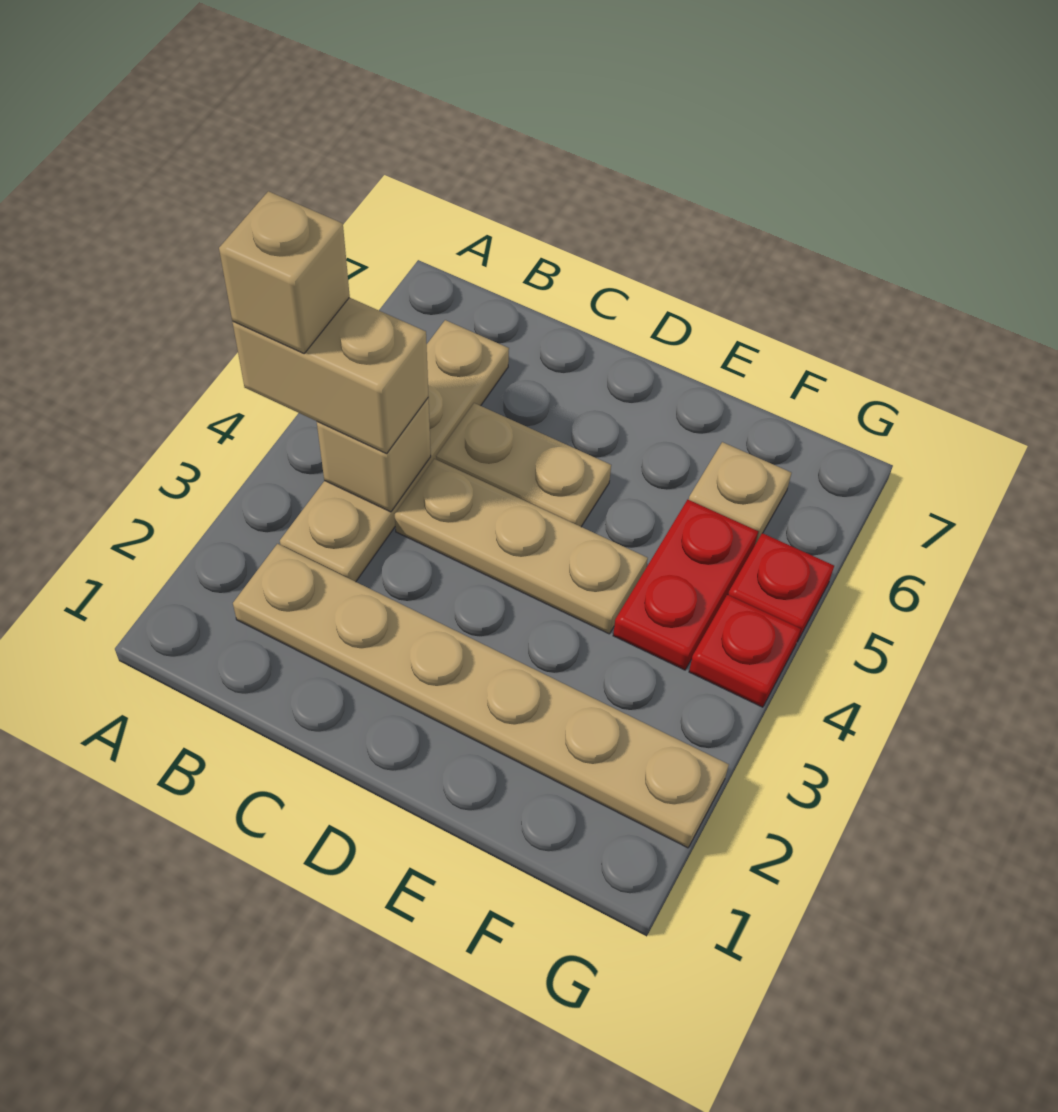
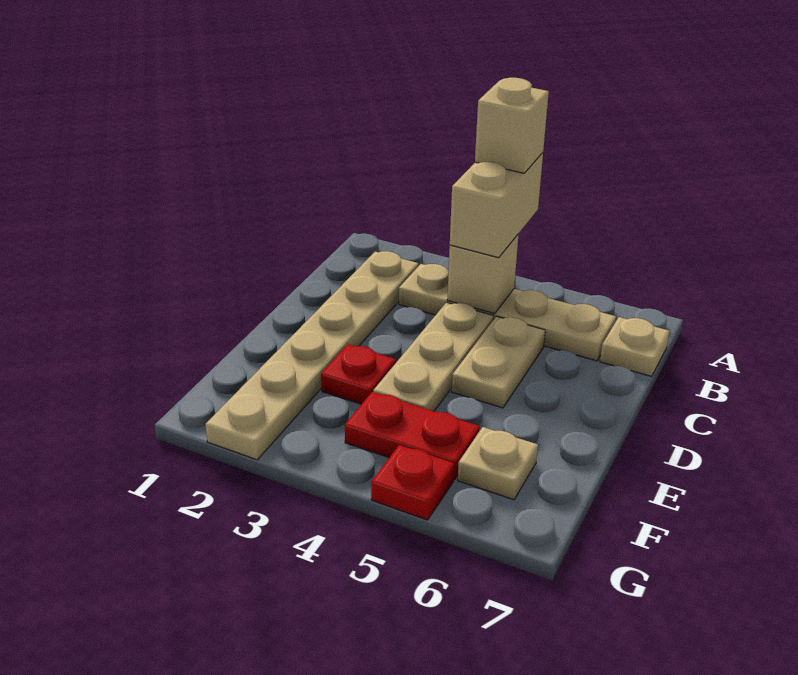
none -> tan plate B7 level 1
red plate G4 level 1 -> red plate E3 level 1

